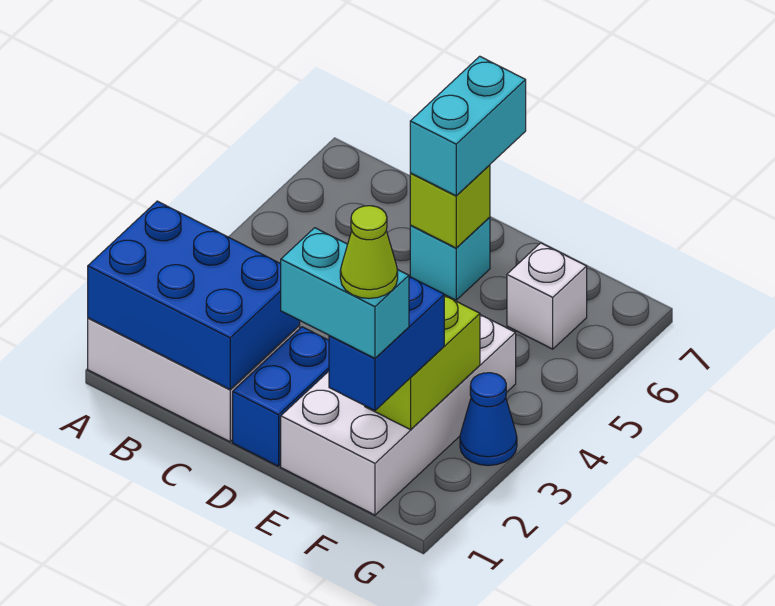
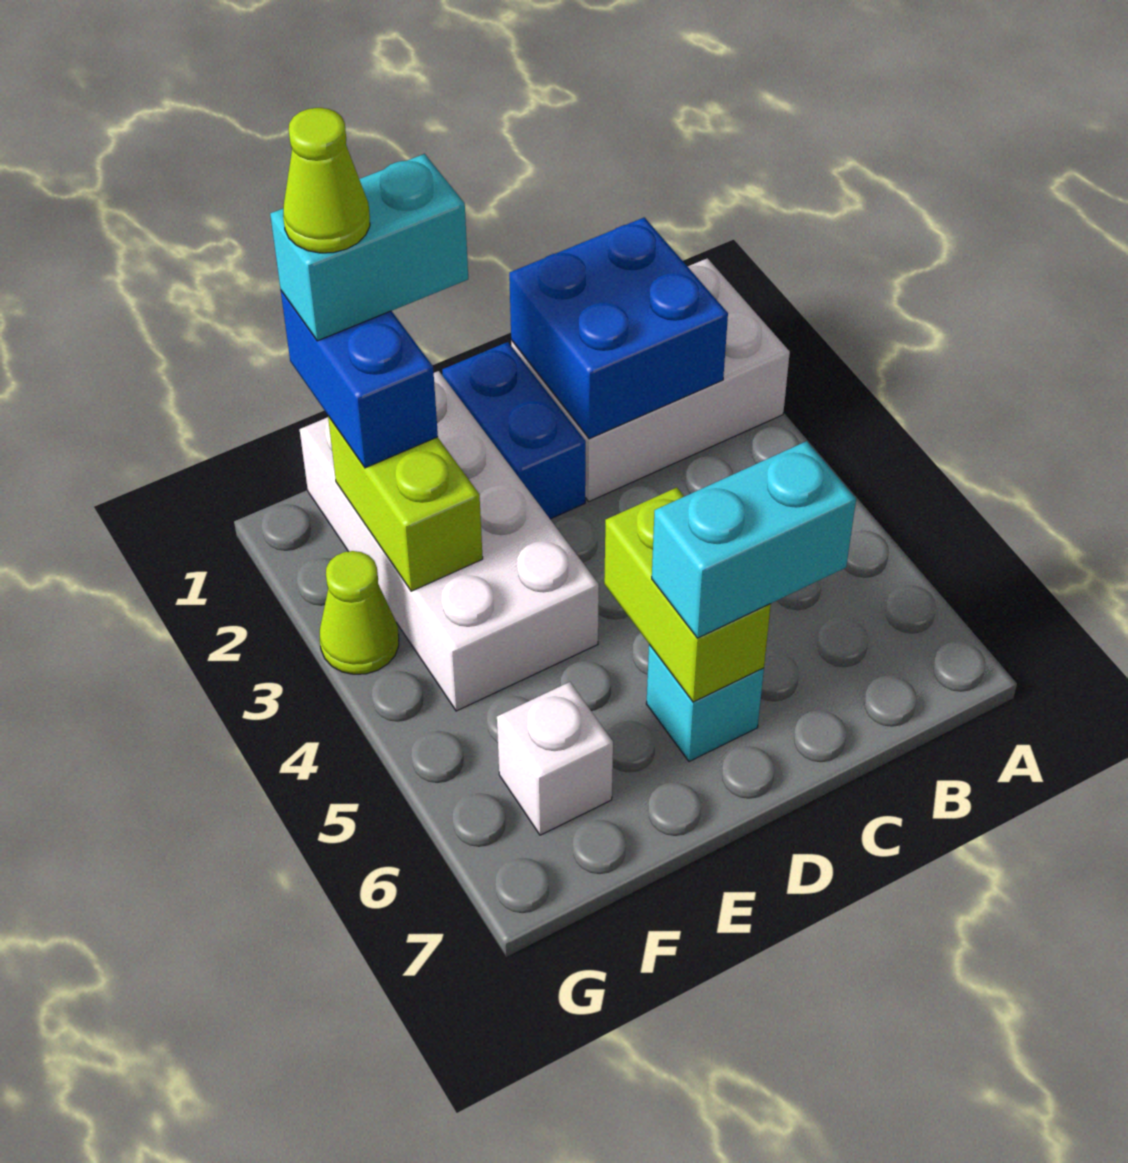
blue brick A1:C2 level 2 -> blue brick B1:C2 level 2
lime brick D6 level 2 -> lime brick D5:D6 level 2
cyan brick D6:D7 level 3 -> cyan brick C6:D6 level 3
blue cone G3 level 1 -> lime cone G3 level 1

